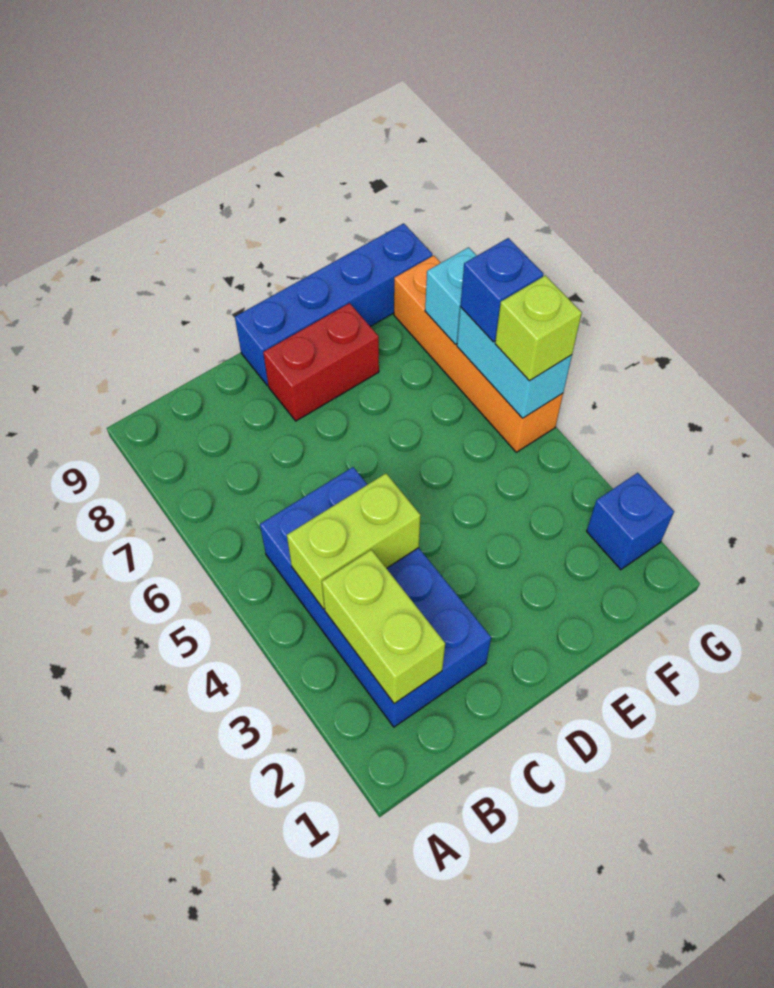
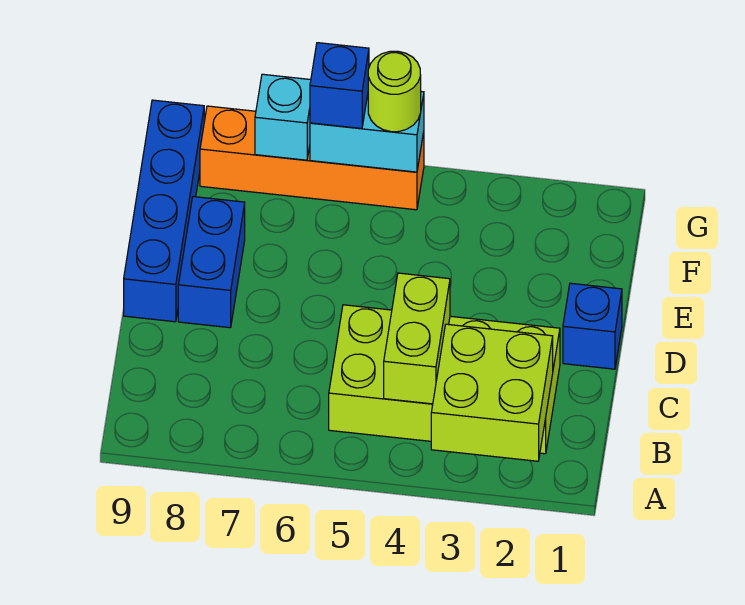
blue brick B2:C5 level 1 -> lime brick B2:C5 level 1
lime brick B2:B3 level 2 -> lime brick A2:B3 level 2
red brick D8:E8 level 1 -> blue brick D8:E8 level 1
blue brick G2 level 1 -> blue brick D1 level 1
lime brick G5 level 3 -> lime round brick G5 level 3

